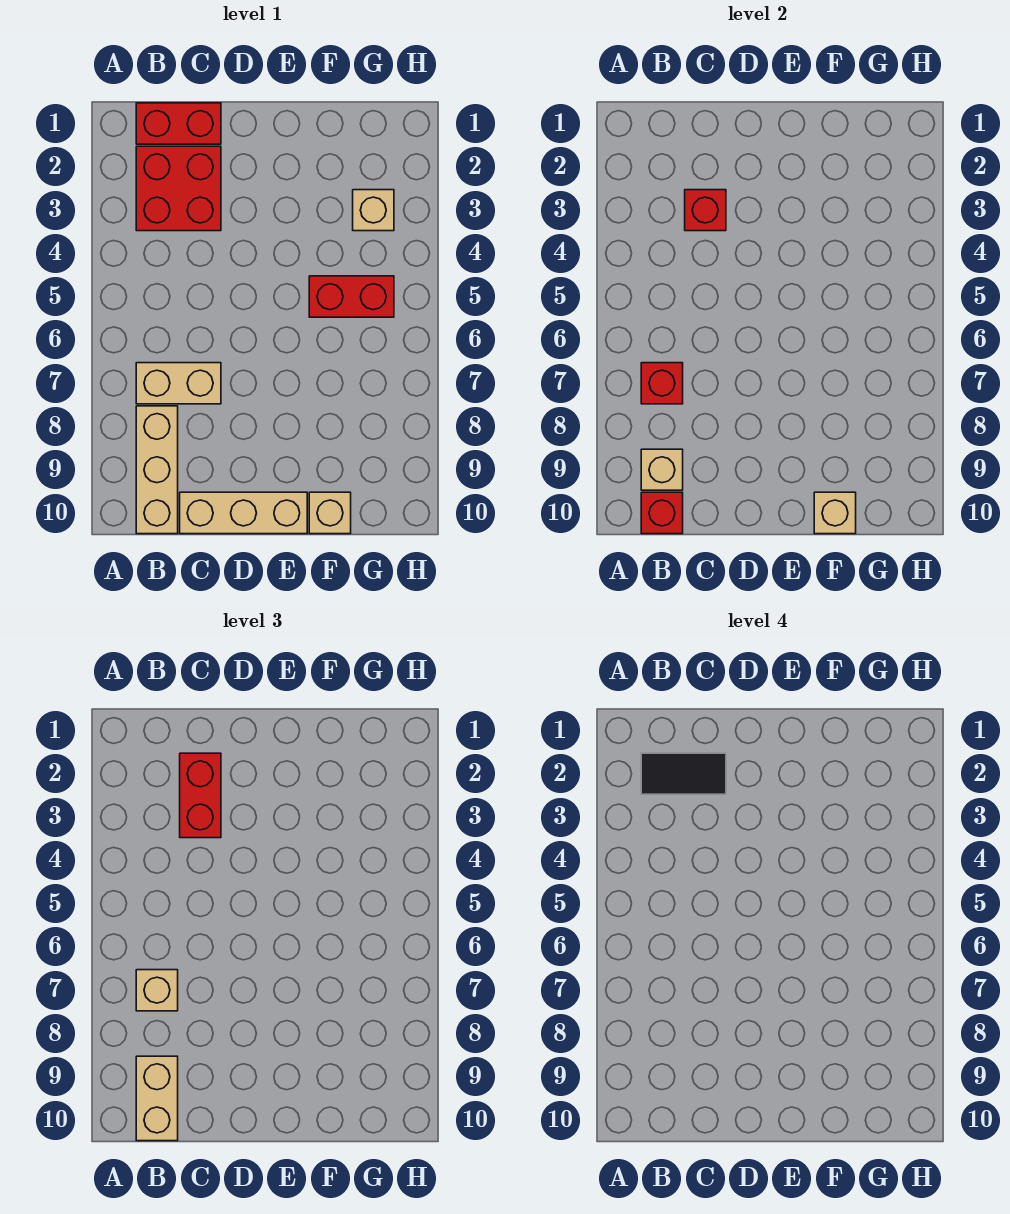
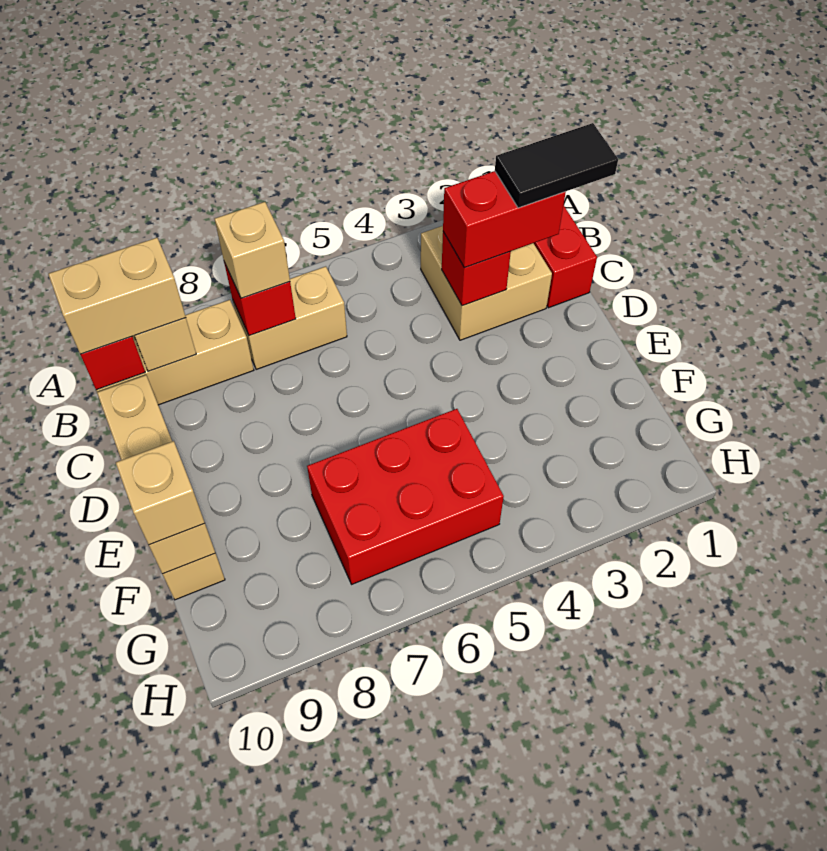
red brick B2:C3 level 1 -> tan brick B2:C3 level 1
black tile B2:C2 level 4 -> black tile C1:C2 level 4
tan brick B7:C7 level 1 -> tan brick B6:B7 level 1
red brick F5:G5 level 1 -> red brick F5:G7 level 1
tan brick G3 level 1 -> tan brick F10 level 3

